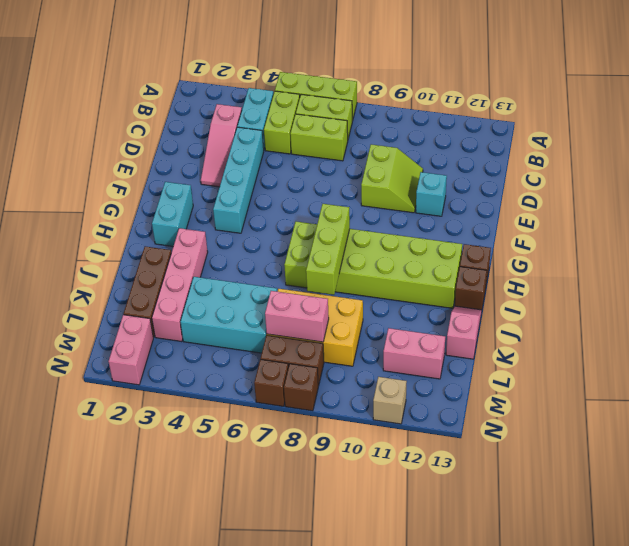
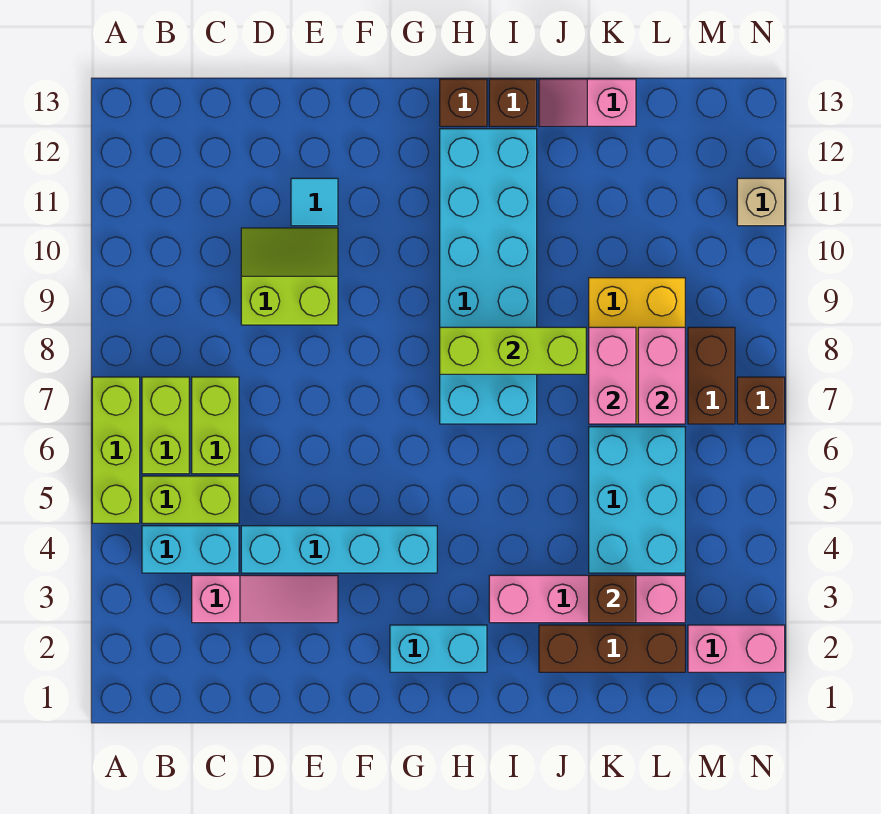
cyan brick E11 level 1 -> cyan tile E11 level 1
lime brick H7:I12 level 1 -> cyan brick H7:I12 level 1
pink brick L11:L12 level 1 -> pink brick K7:K8 level 2
brown brick N8 level 1 -> brown brick K3 level 2

